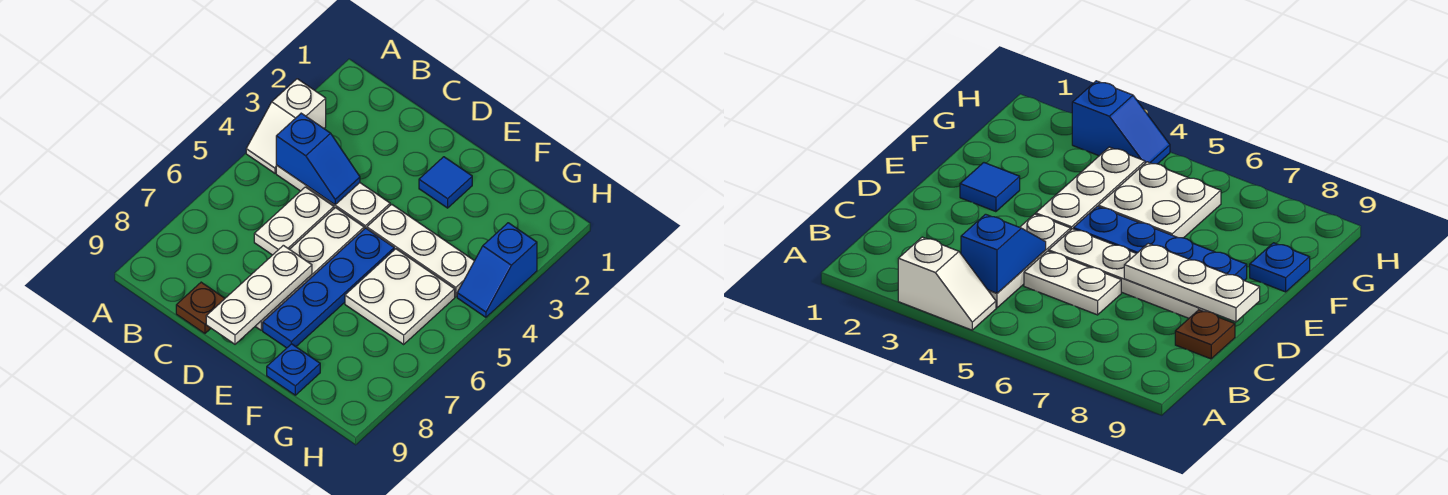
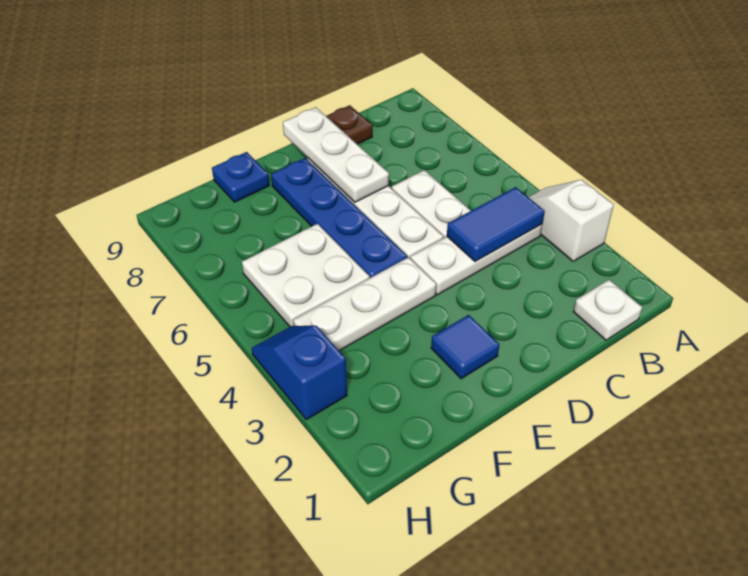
none -> white plate B1 level 1
blue slope B4:C4 level 2 top B -> blue tile B4:C4 level 2

